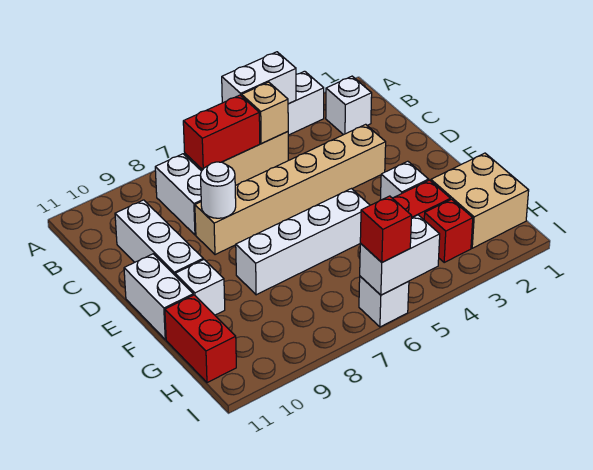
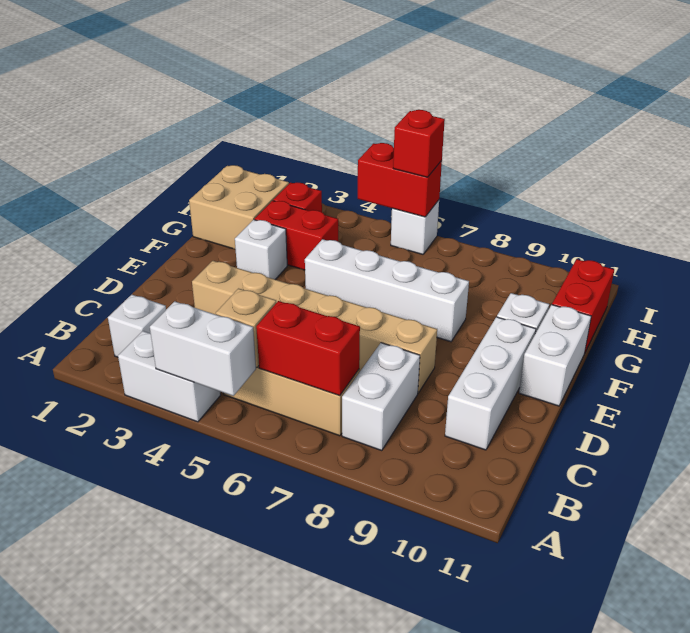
white round brick D8 level 2 -> none
white brick I5:I6 level 2 -> red brick I5:I6 level 2

